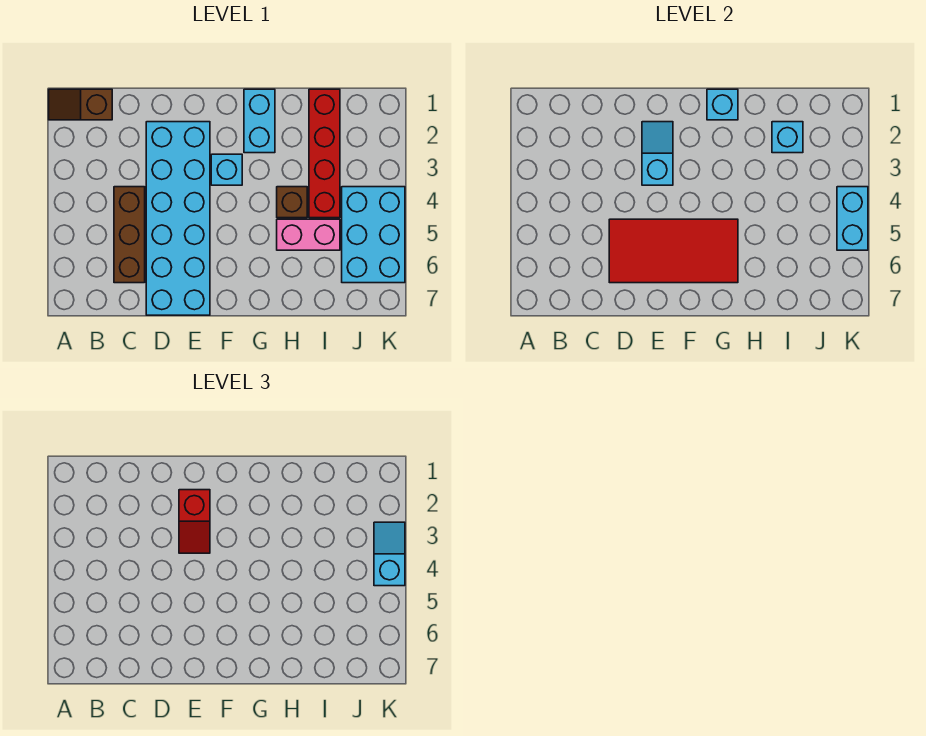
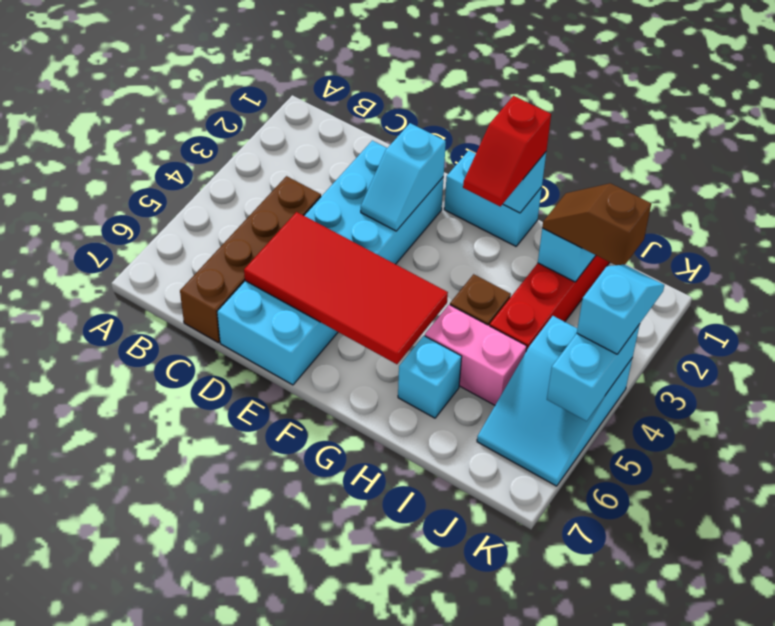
brown slope A1:B1 level 1 top B -> brown slope I2:J2 level 3 top J
brown brick C4:C6 level 1 -> brown brick C4:C7 level 1
cyan slope E2:E3 level 2 top 3 -> cyan slope E2:E3 level 2 top 2
red slope E2:E3 level 3 top 2 -> red slope G1:G2 level 3 top 1
cyan brick F3 level 1 -> cyan brick H6 level 1
cyan brick G1:G2 level 1 -> cyan brick F1:G1 level 1
cyan brick J4:K6 level 1 -> cyan slope J4:K6 level 1 top 4

